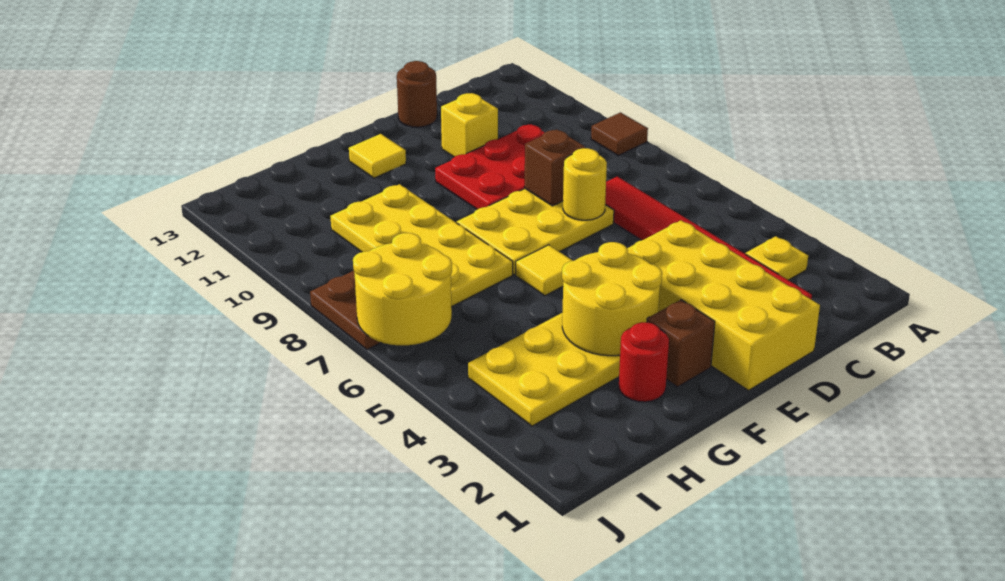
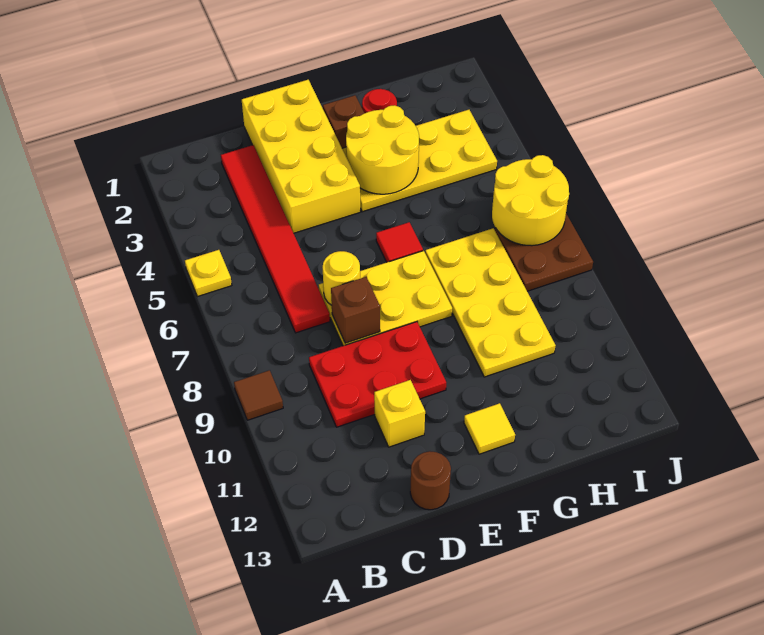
yellow plate B3 level 1 -> yellow plate A5 level 1
yellow tile F6 level 1 -> red tile F6 level 1

